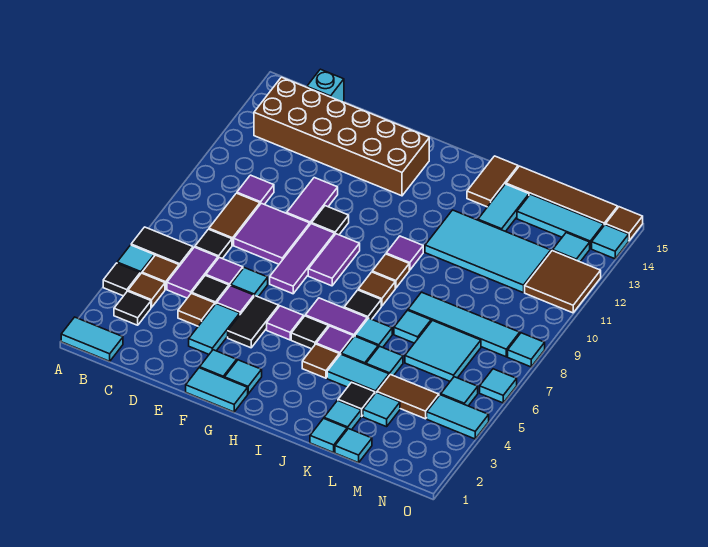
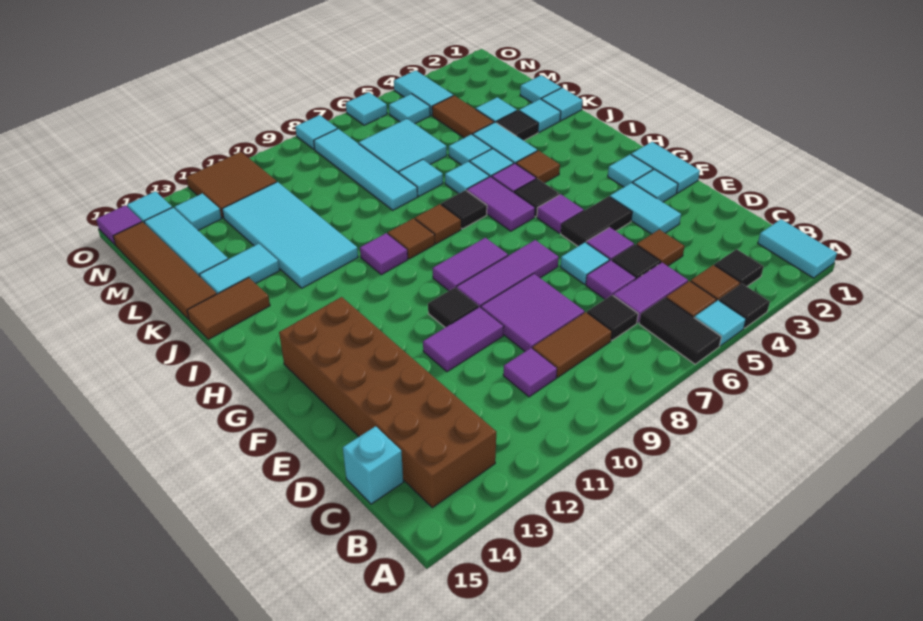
cyan tile E3:E4 level 1 -> cyan tile E3:F3 level 1
brown tile O15 level 1 -> purple tile O15 level 1

